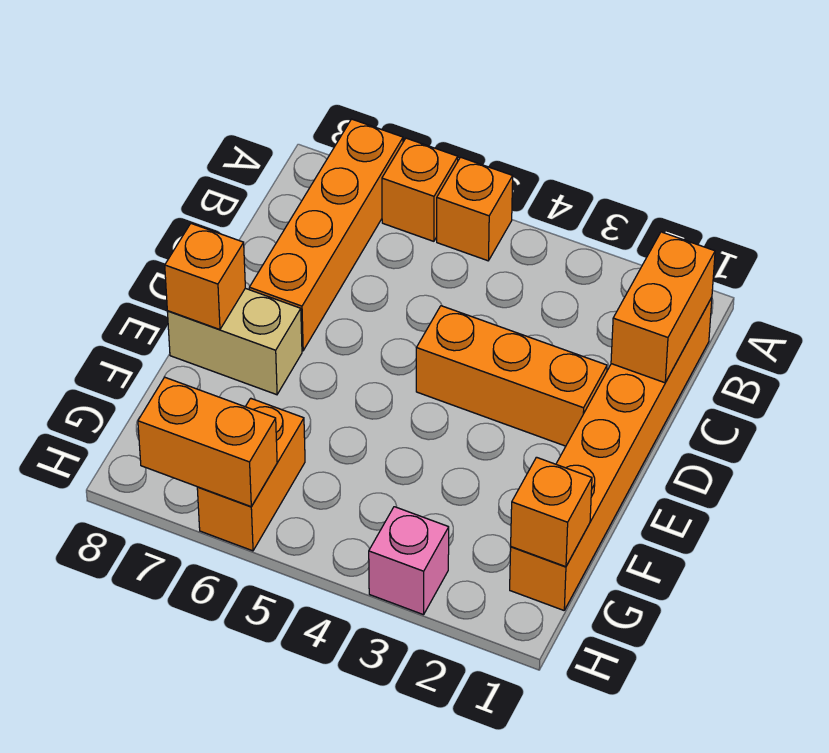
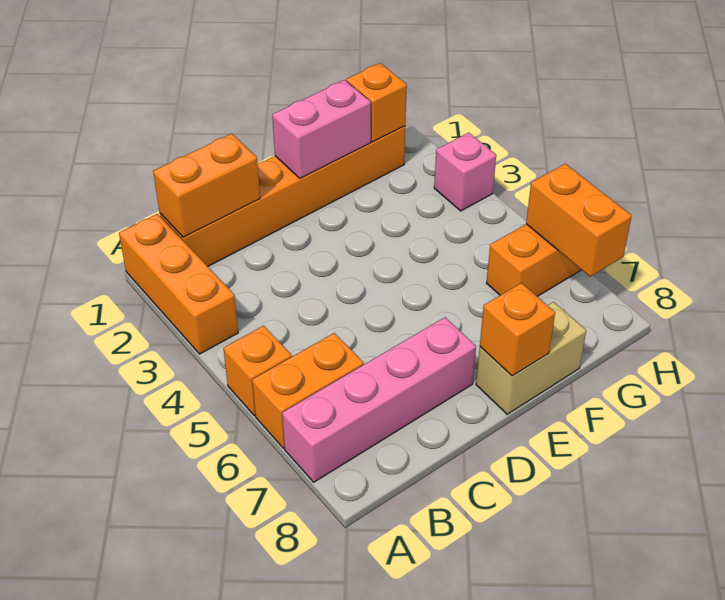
orange brick A6 level 1 -> orange brick A6:B6 level 1
orange brick A7:D7 level 1 -> pink brick A7:D7 level 1
orange brick D2:D4 level 1 -> orange brick A1:A3 level 1
none -> pink brick E1:F1 level 2
tan brick E7:E8 level 1 -> tan brick E8:F8 level 1

